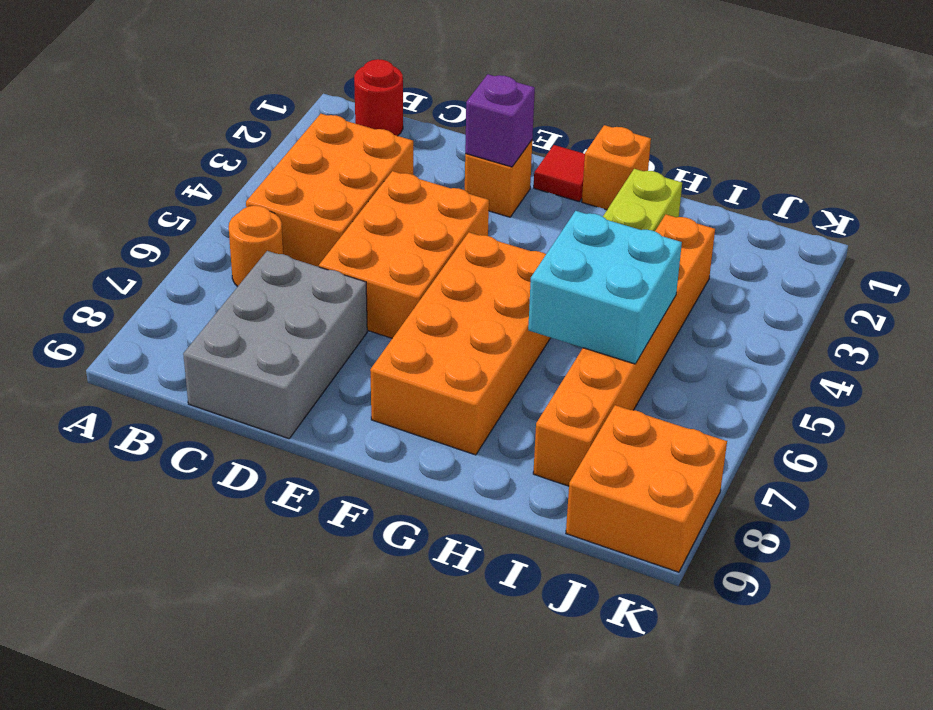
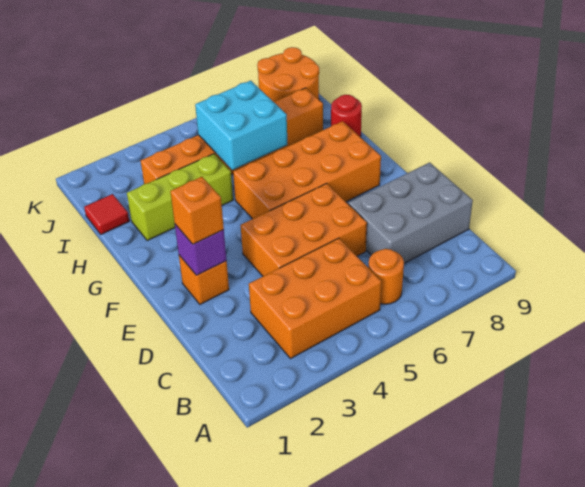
red round brick B1 level 1 -> red round brick H9 level 1
red tile F1 level 1 -> red tile I1 level 1
orange brick G1 level 1 -> orange brick E2 level 3
orange brick J8:K9 level 1 -> orange round brick J8:K9 level 1

